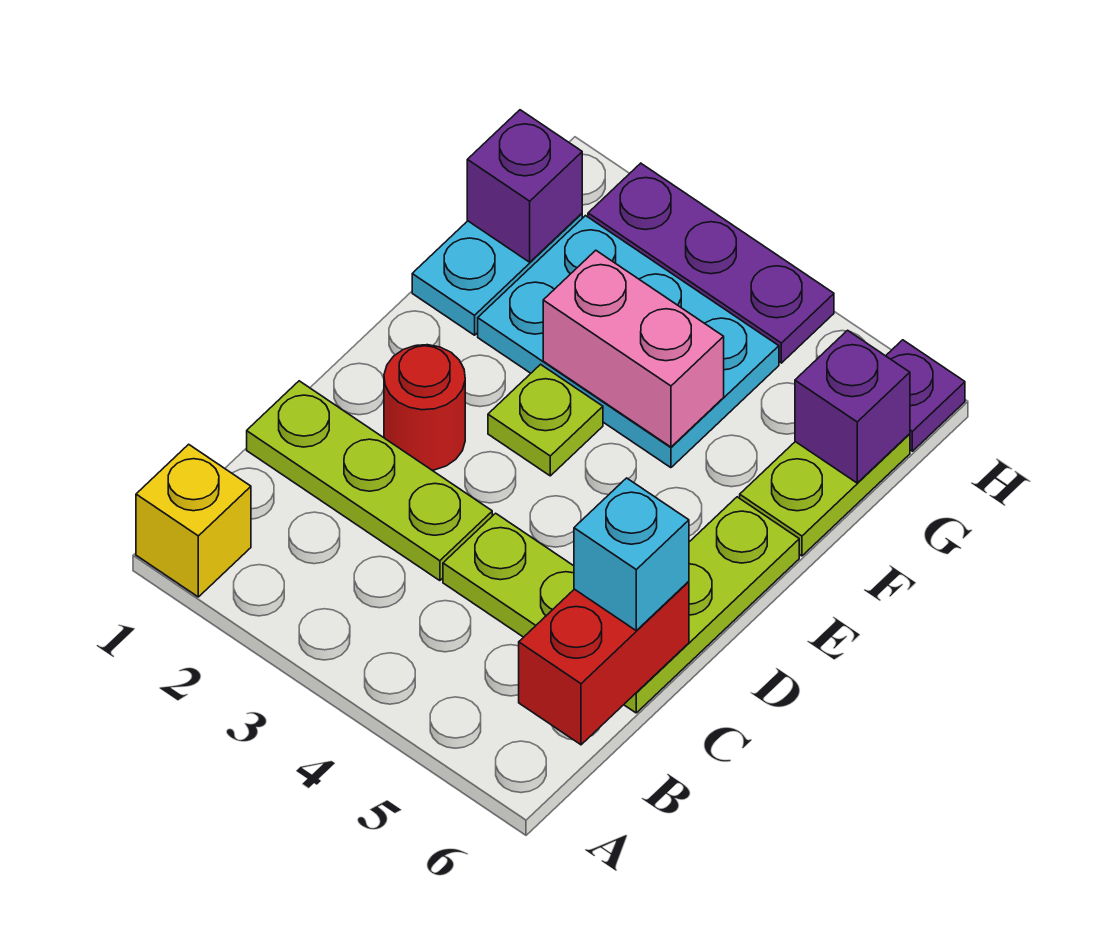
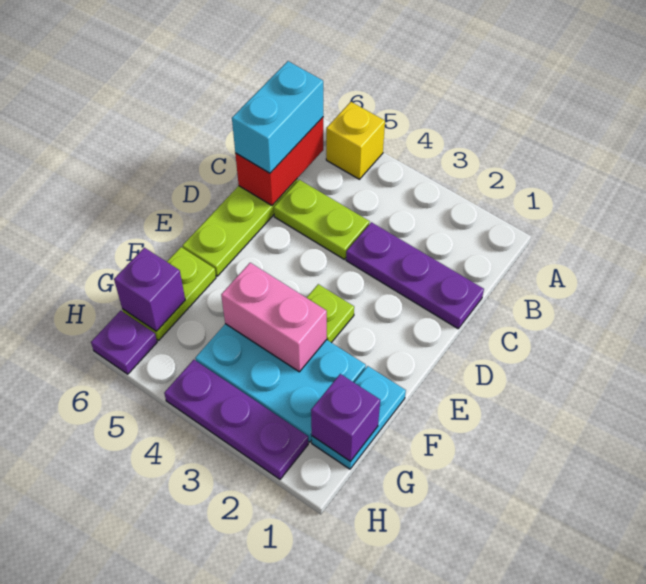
yellow brick A1 level 1 -> yellow brick A5 level 1
lime plate C1:C3 level 1 -> purple plate C1:C3 level 1
cyan brick C6 level 3 -> cyan brick B6:C6 level 3
red round brick D2 level 1 -> none

